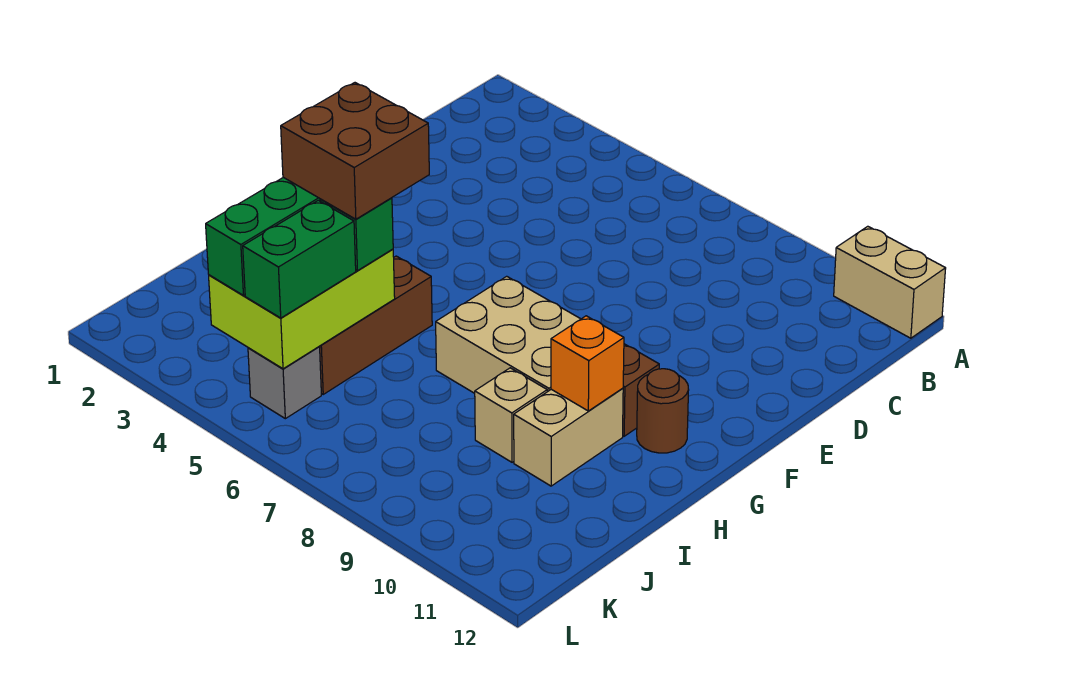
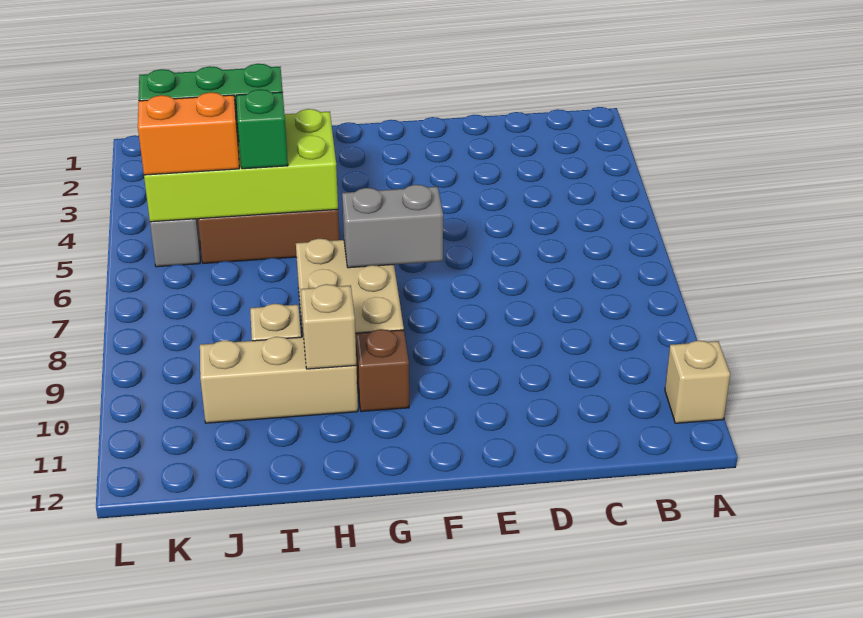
tan brick A11:A12 level 1 -> tan brick A11 level 1
none -> grey brick F7:G7 level 2
brown round brick G11 level 1 -> none
brown brick H4:I5 level 4 -> none
tan brick H10:I10 level 1 -> tan brick H10:J10 level 1
orange brick H10 level 2 -> tan brick H10 level 2
lime brick I4:K5 level 2 -> lime brick H4:K5 level 2
green brick J5:K5 level 3 -> orange brick J5:K5 level 3

